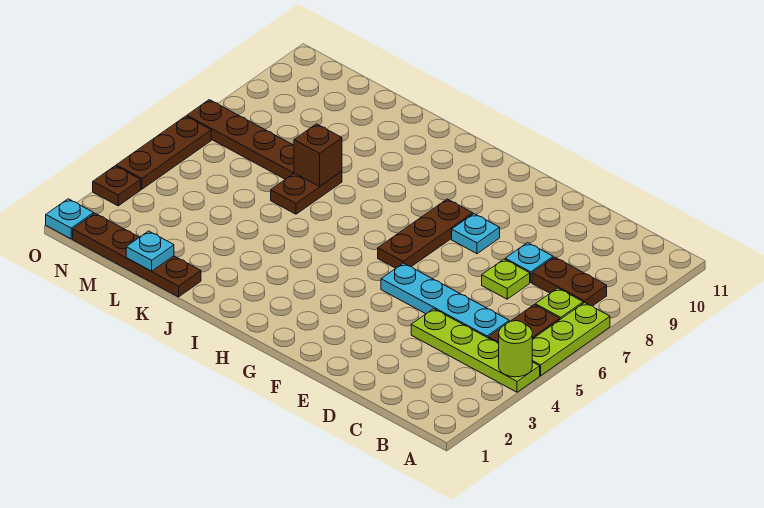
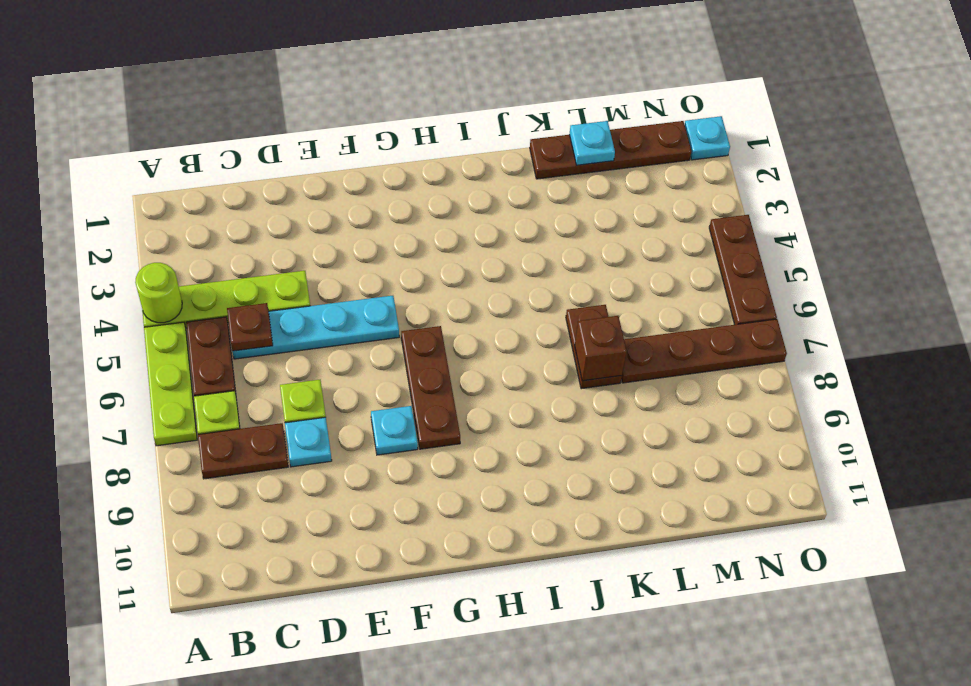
brown plate O3 level 1 -> brown plate C5 level 2

